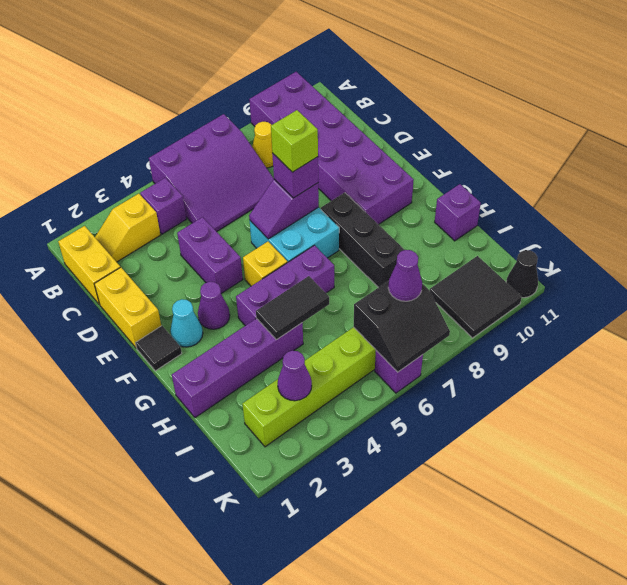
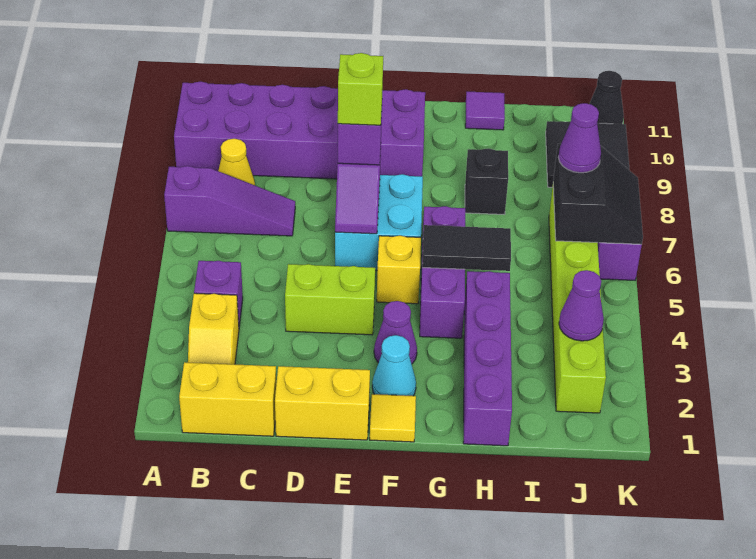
purple slope A5:C7 level 1 top A -> purple slope A7:C7 level 1 top A
purple brick D4:E4 level 1 -> lime brick D4:E4 level 1
black tile F1 level 1 -> yellow tile F1 level 1
black brick F8:H8 level 1 -> black brick H8 level 1
black tile H4:H5 level 2 -> black tile G5:H5 level 2
purple brick H11 level 1 -> purple tile H11 level 1

